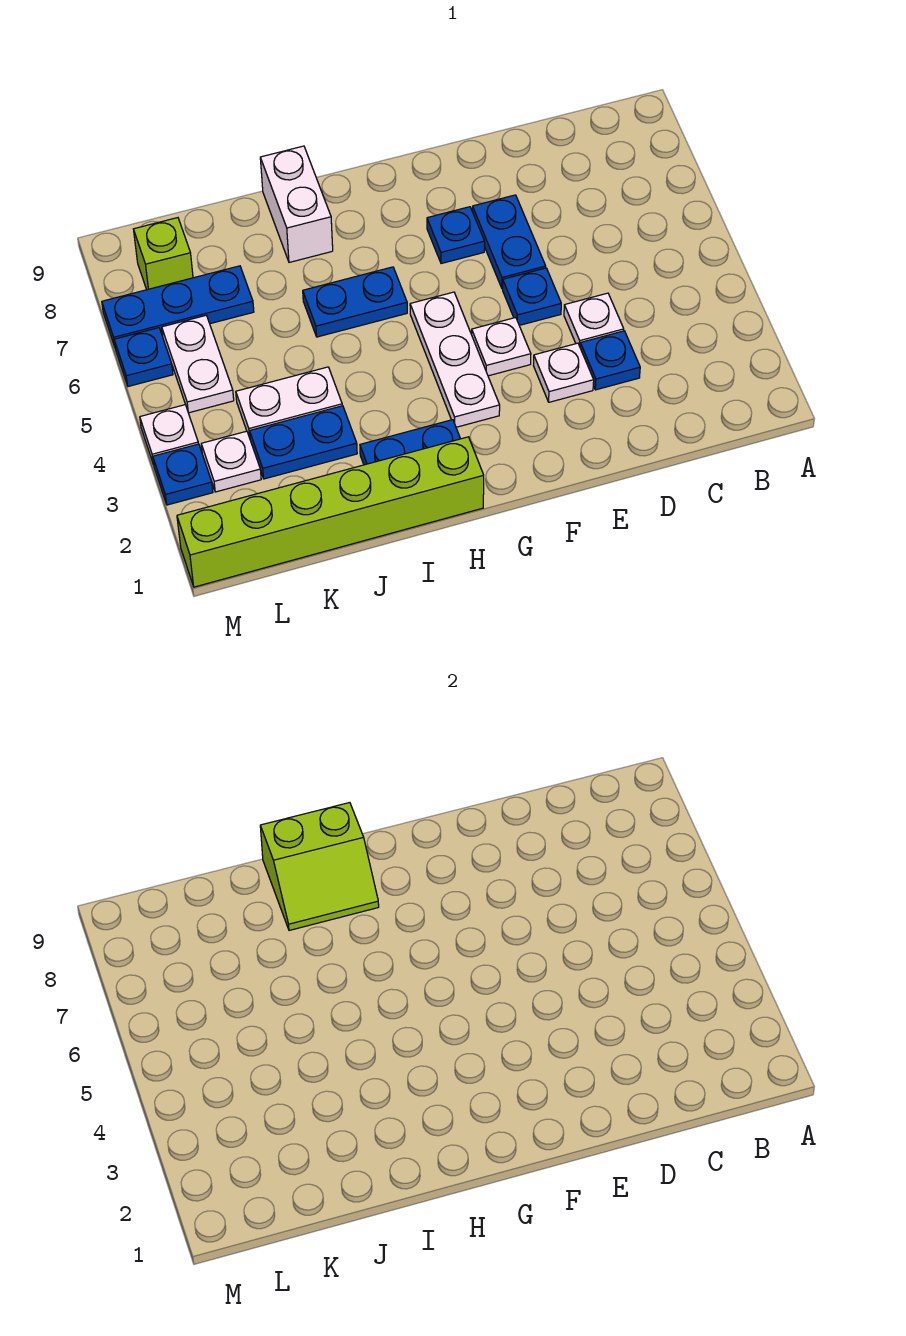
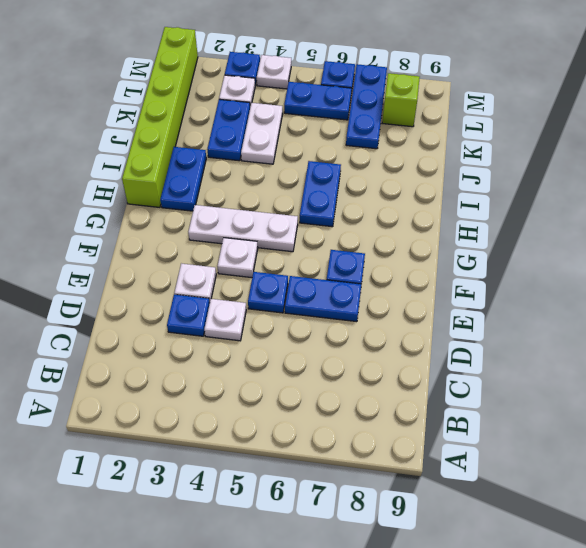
lime slope H8:I9 level 2 top 9 -> none
white brick I8:I9 level 1 -> none
white plate L5:L6 level 1 -> blue plate L5:L6 level 1

